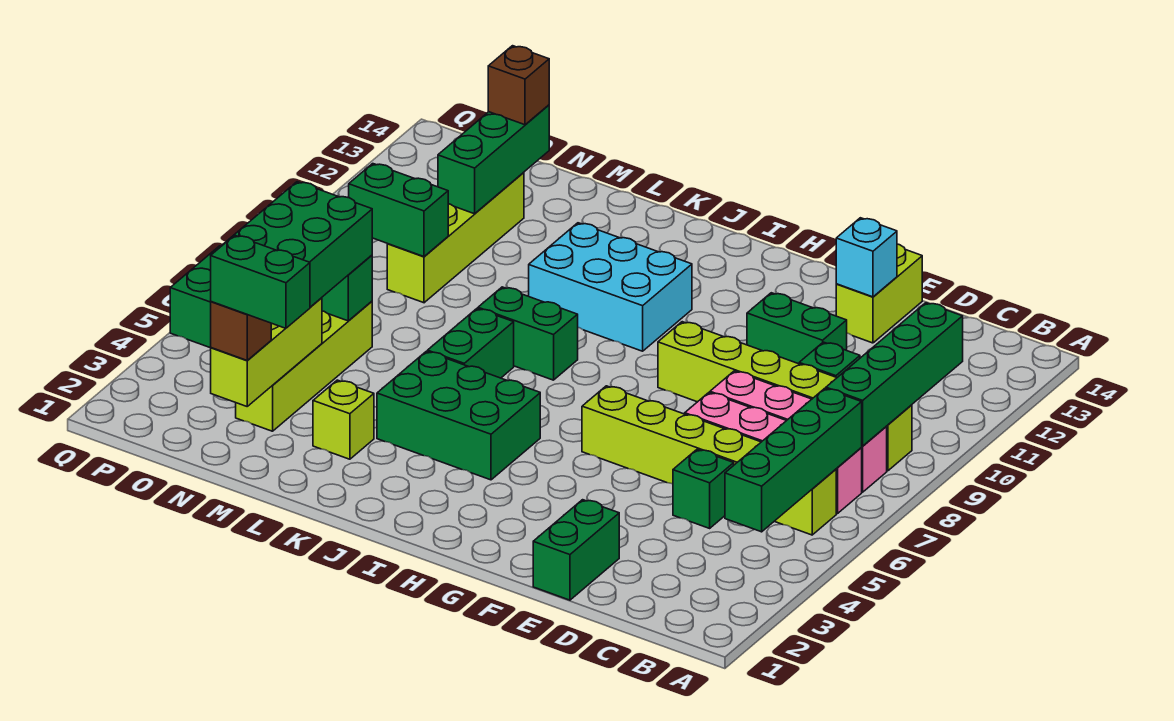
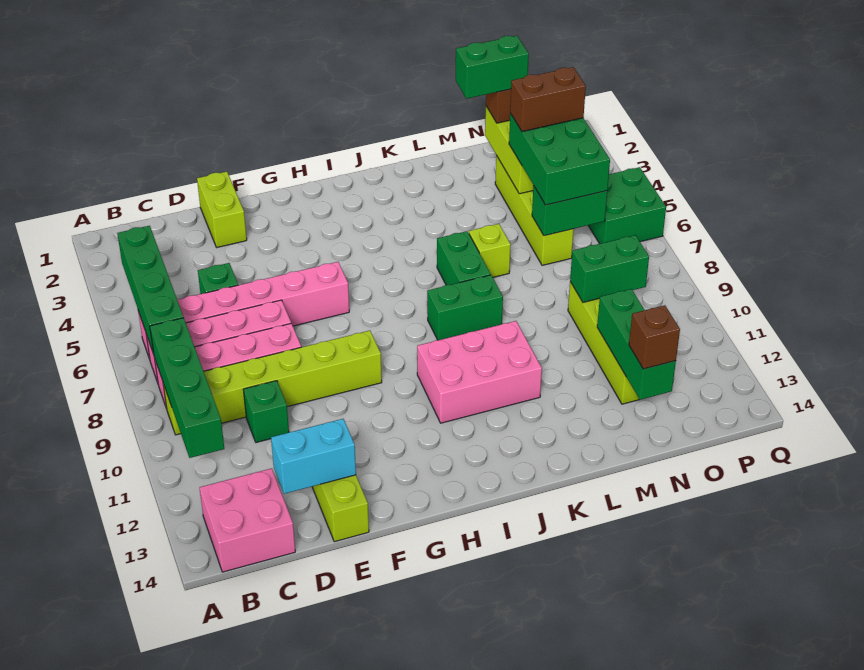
lime brick B6:G6 level 1 -> pink brick B6:G6 level 1
none -> pink brick B13:C14 level 1
green brick E1:E2 level 1 -> lime brick E1:E2 level 1
green brick E11:F11 level 1 -> none
cyan brick E13 level 2 -> cyan brick D13:E13 level 2
green brick I4:K5 level 1 -> none
cyan brick I10:K11 level 1 -> pink brick I10:K11 level 1
lime brick L3 level 1 -> lime brick L6 level 1
none -> brown brick N4:O4 level 4

